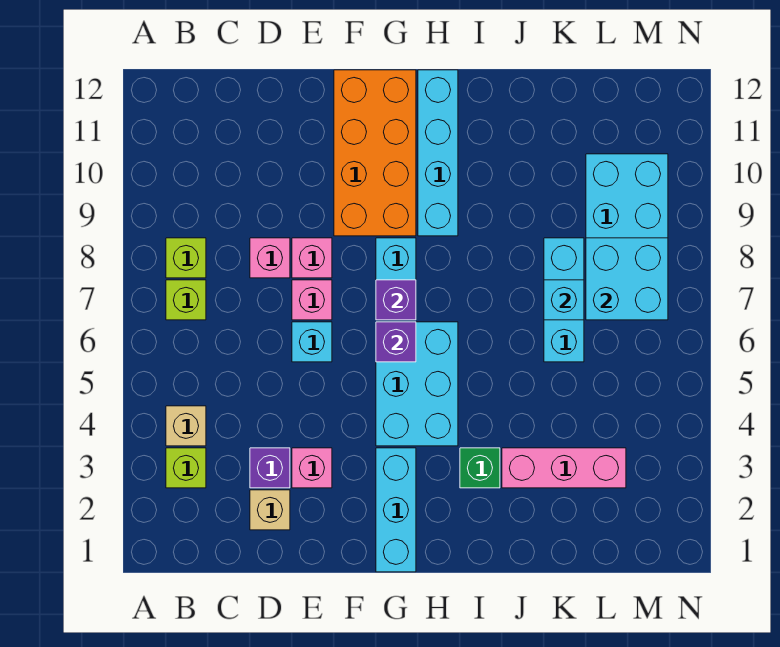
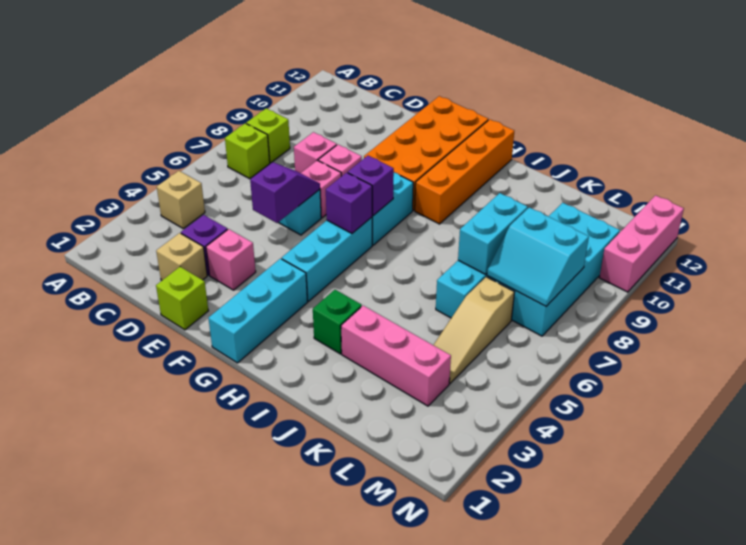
lime brick B3 level 1 -> lime brick E1 level 1
none -> purple slope E5:E6 level 2 top 5
cyan brick G4:H6 level 1 -> cyan brick G4:G6 level 1
cyan brick H9:H12 level 1 -> orange brick H9:H12 level 1
cyan brick K7 level 2 -> cyan brick K7:K8 level 2
none -> tan slope L4:L6 level 1 top 6
cyan brick L7:M8 level 2 -> cyan slope L7:M8 level 2 top 8
none -> pink brick N10:N12 level 1

